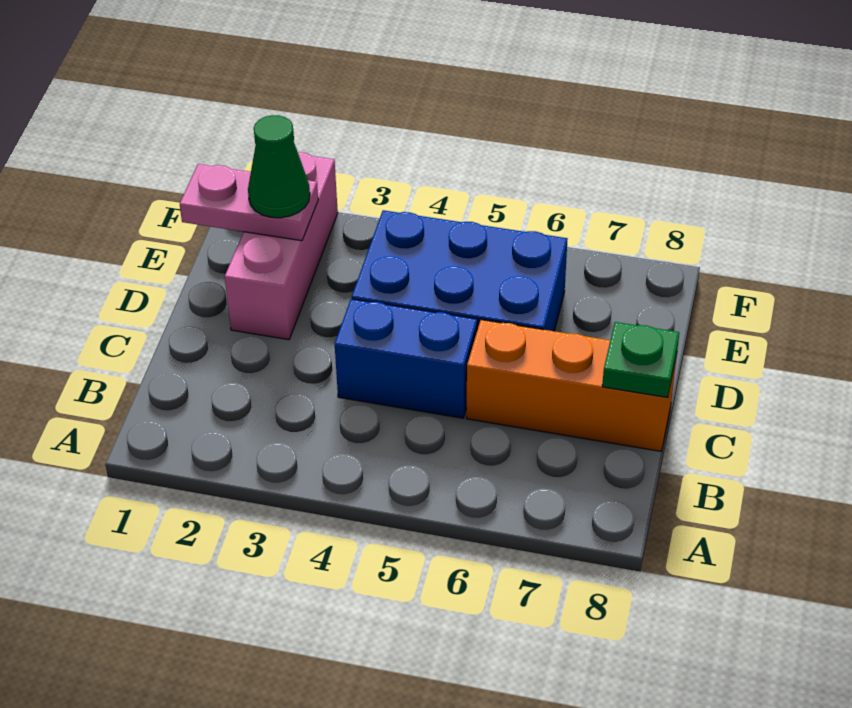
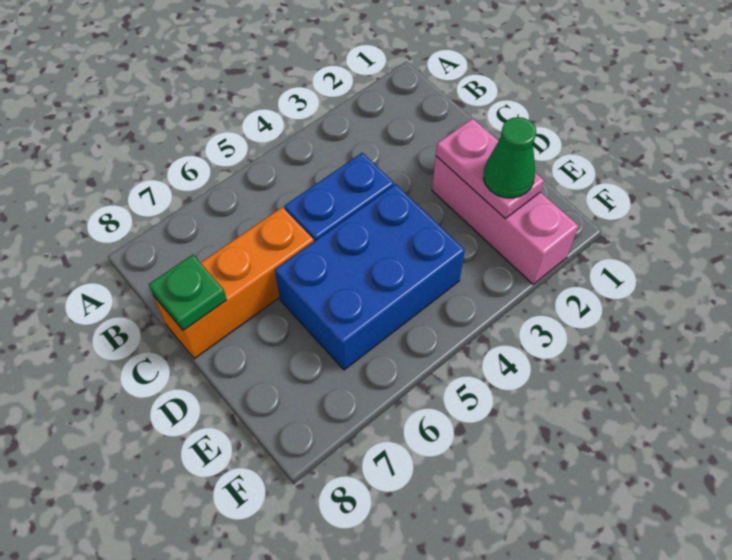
pink plate E1:E2 level 2 -> pink plate D2:E2 level 2

